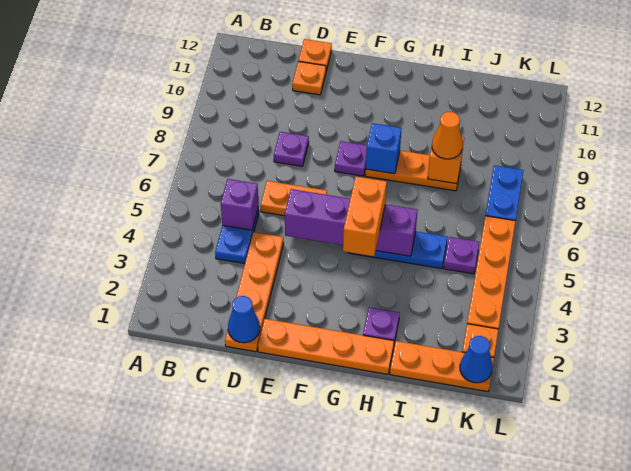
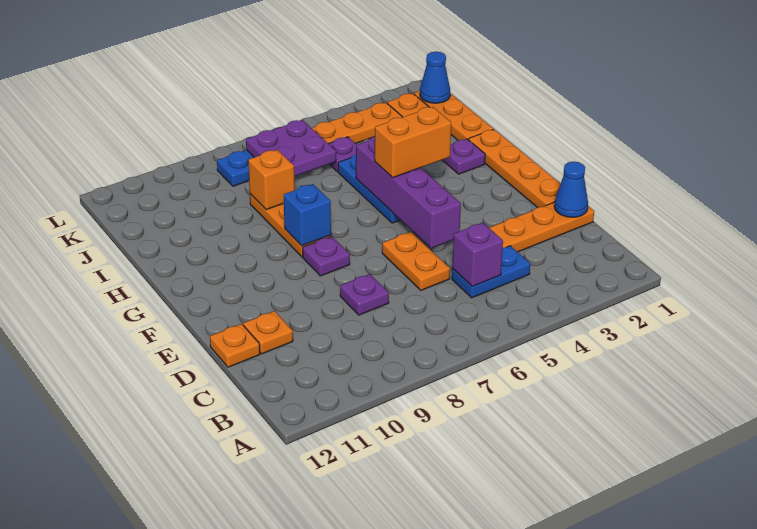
orange cone I8 level 3 -> none
none -> purple plate J6:K7 level 2

